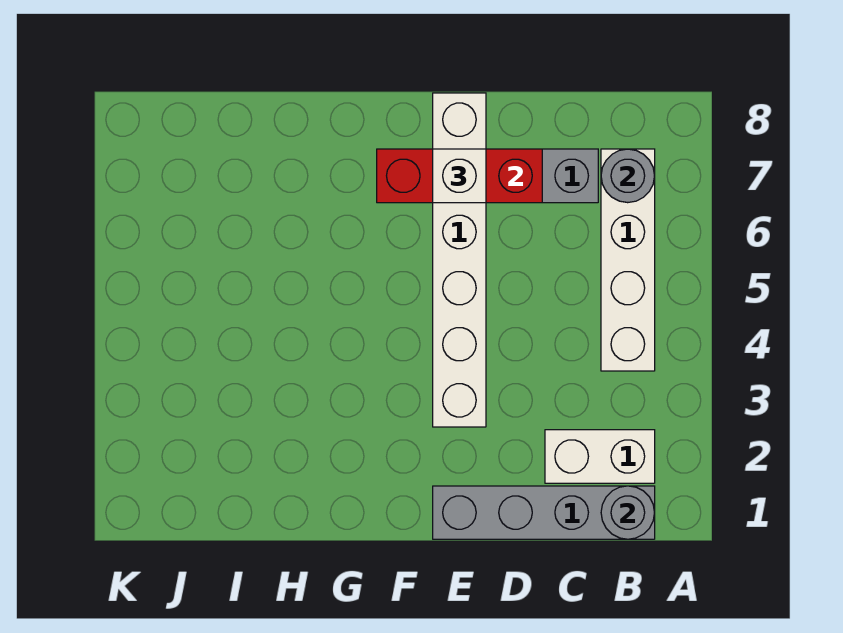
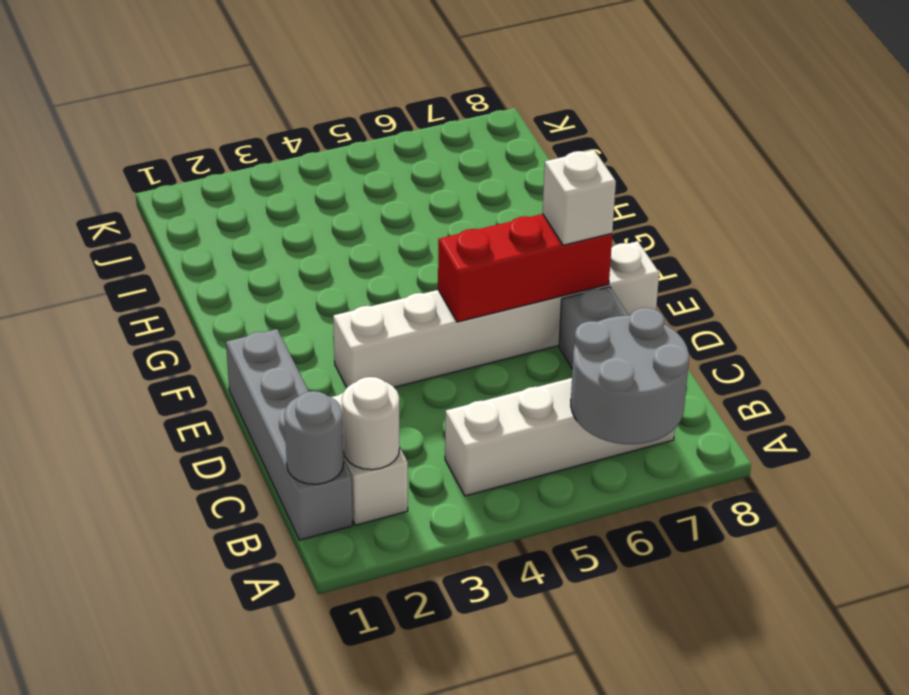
none -> white round brick B2 level 2
grey round brick B7 level 2 -> grey round brick A6:B7 level 2
red brick D7:F7 level 2 -> red brick E5:E7 level 2

